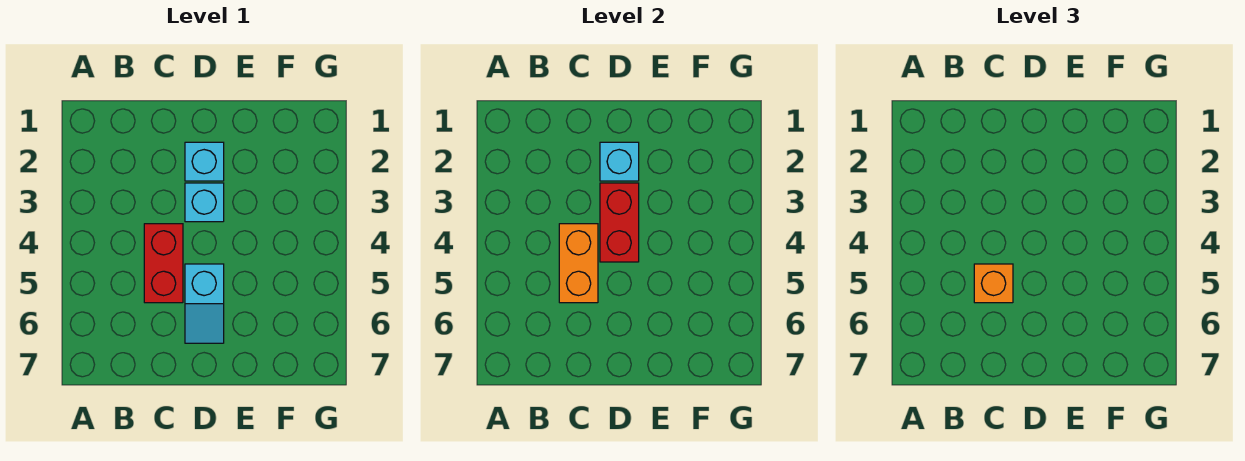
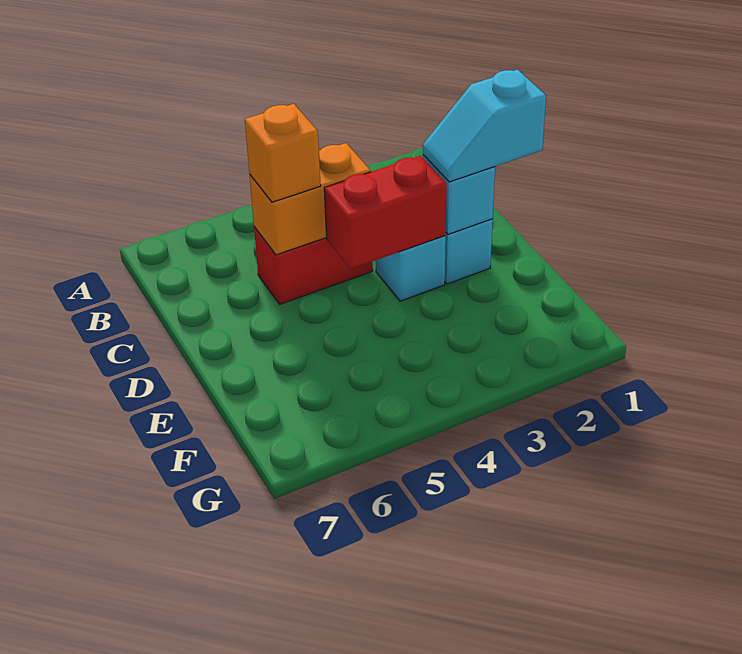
cyan slope D5:D6 level 1 top 5 -> cyan slope D1:D2 level 3 top 1

